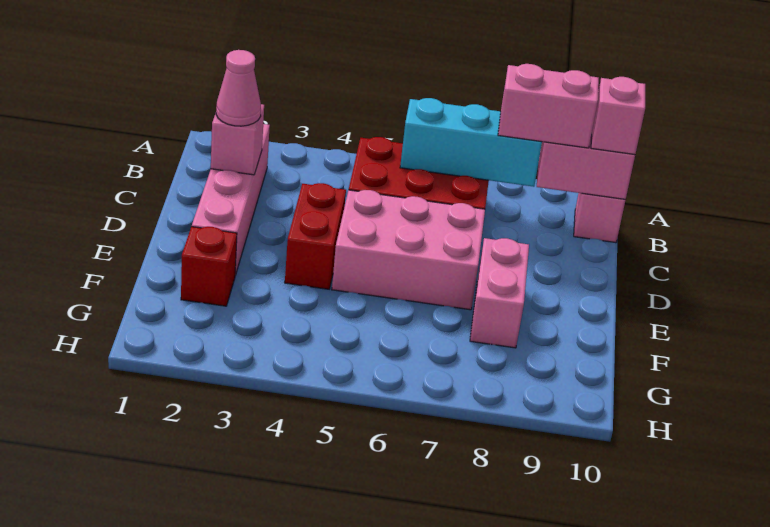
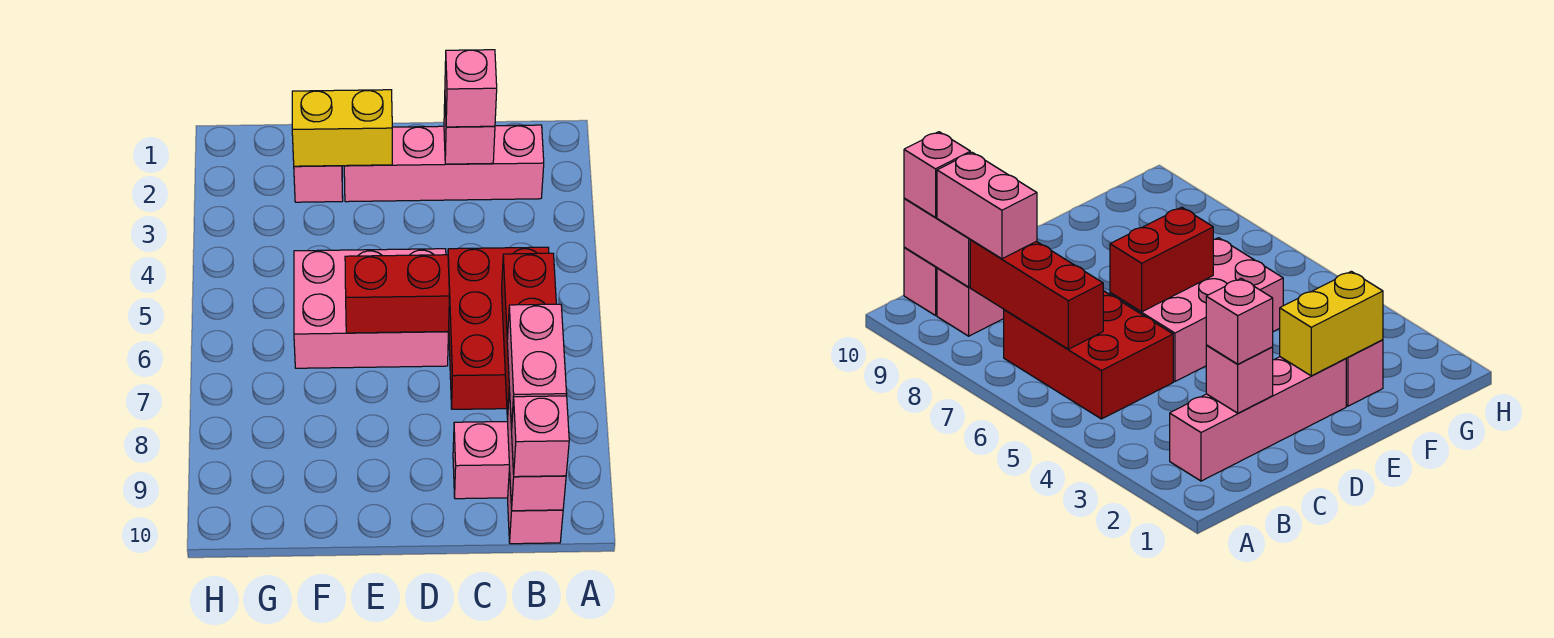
cyan brick B6:B8 level 2 -> red brick B6:B8 level 2
pink cone C2 level 3 -> pink brick C2 level 3
red brick D4:E4 level 1 -> red brick D6:E6 level 2
pink brick D5:E7 level 1 -> pink brick D5:F6 level 1
none -> yellow brick E2:F2 level 2
pink brick E8:F8 level 1 -> pink brick B9:C9 level 1
red brick F2 level 1 -> pink brick F2 level 1

